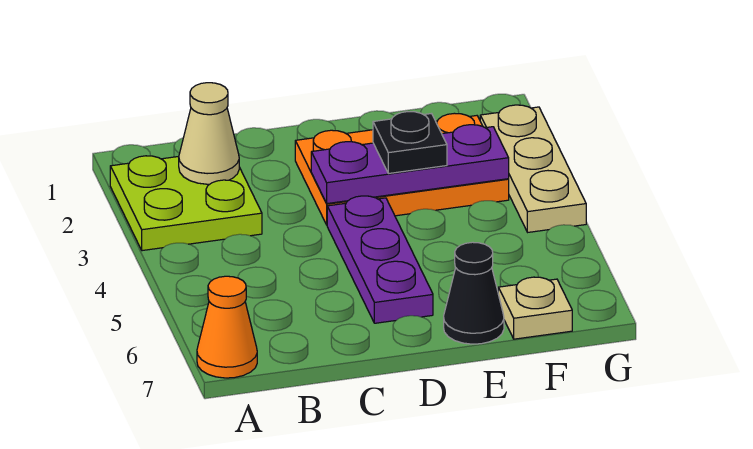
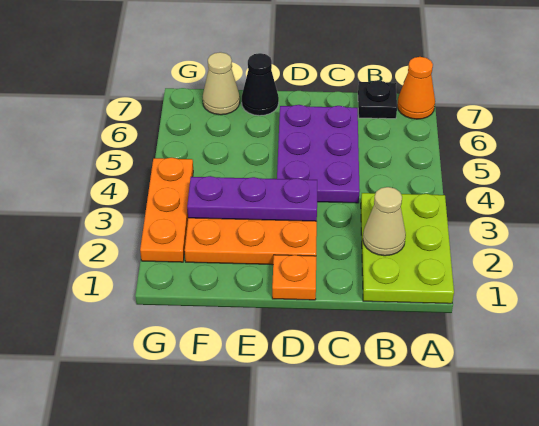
lime plate A2:B3 level 1 -> lime plate A1:B3 level 1
none -> orange plate D1 level 1
purple plate D4:D6 level 1 -> purple plate C4:D6 level 1
black plate E3 level 3 -> black plate B7 level 1
tan plate F7 level 1 -> tan cone F7 level 1
tan plate G2:G4 level 1 -> orange plate G2:G4 level 1

